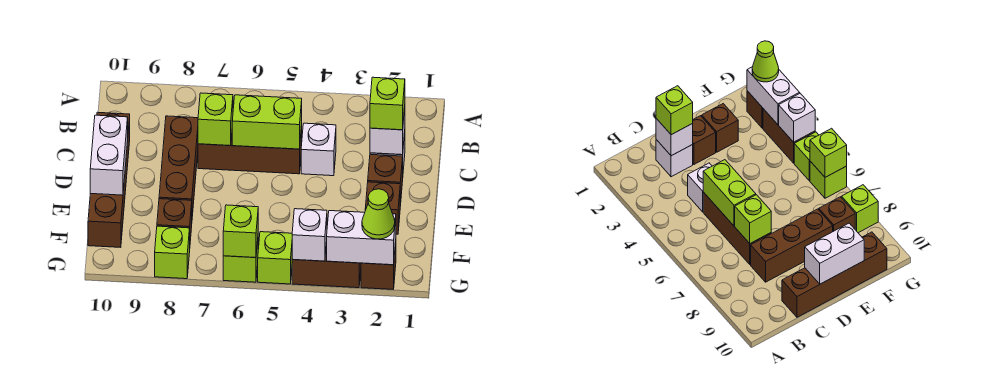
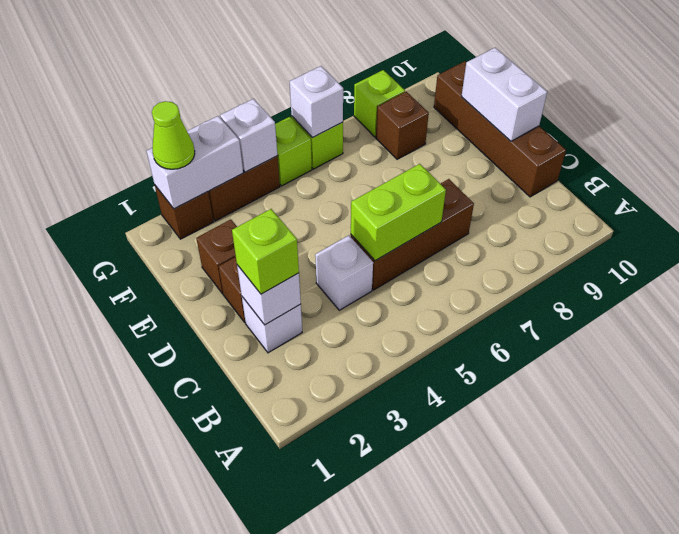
lime brick C7 level 2 -> none
brown brick C8:E8 level 1 -> none
lime brick G6 level 2 -> white brick G6 level 2

